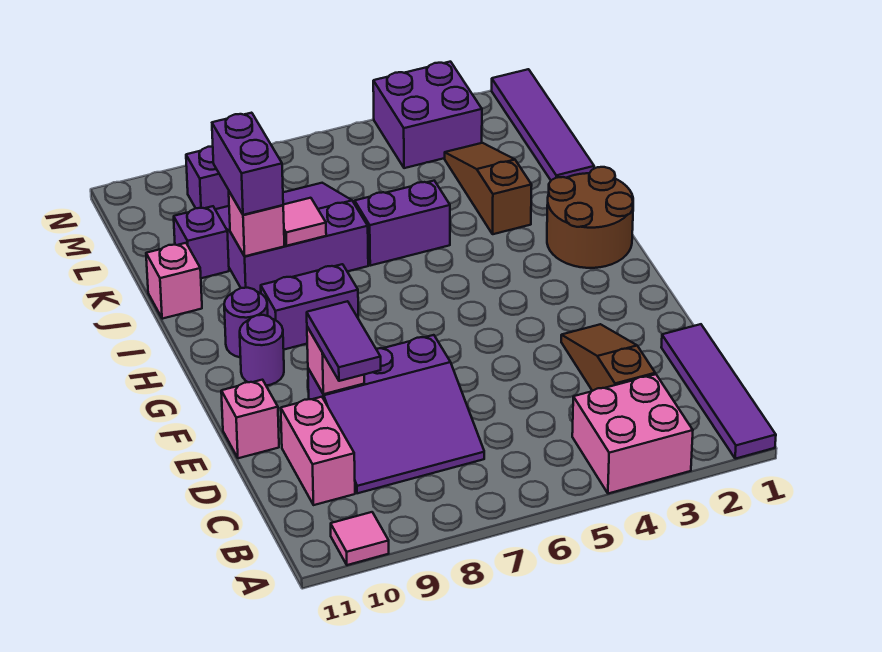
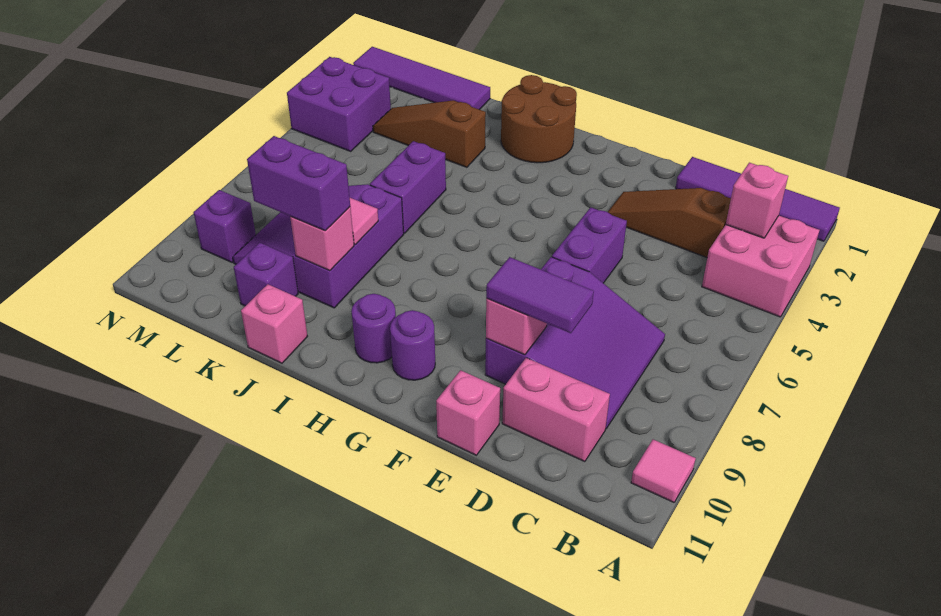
none -> pink brick B3 level 2
purple brick H8:H9 level 1 -> purple brick E5:E6 level 1

